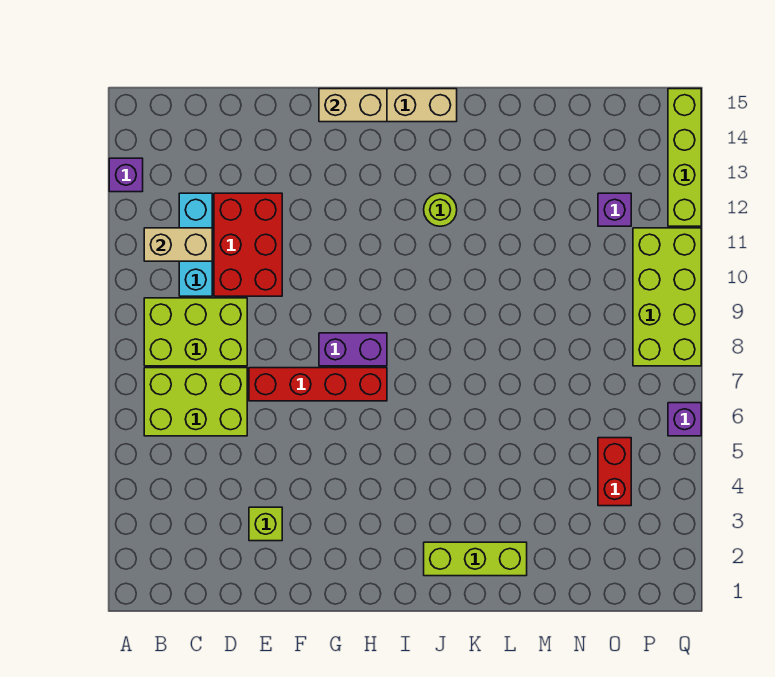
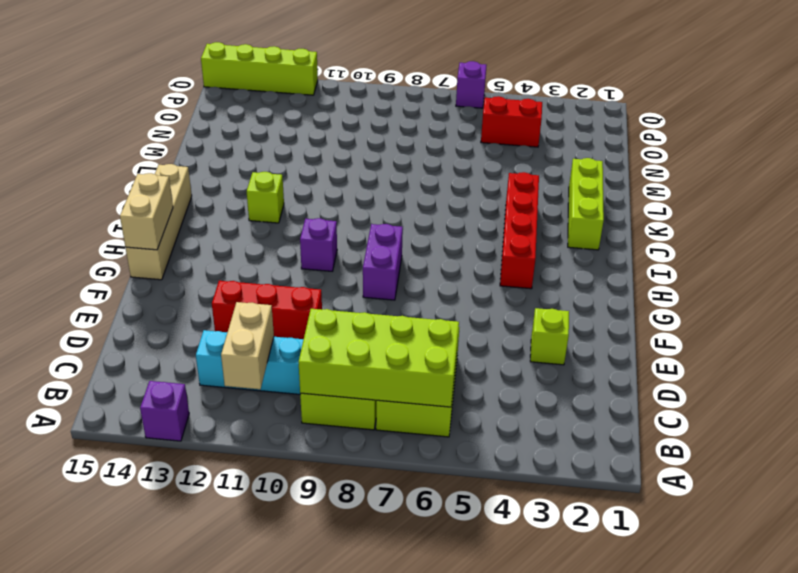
red brick D10:E12 level 1 -> red brick E10:E12 level 1
red brick E7:H7 level 1 -> red brick H4:K4 level 1
lime round brick J12 level 1 -> lime brick J12 level 1
purple brick O12 level 1 -> purple brick H10 level 1
lime brick P8:Q11 level 1 -> lime brick B6:C9 level 2

